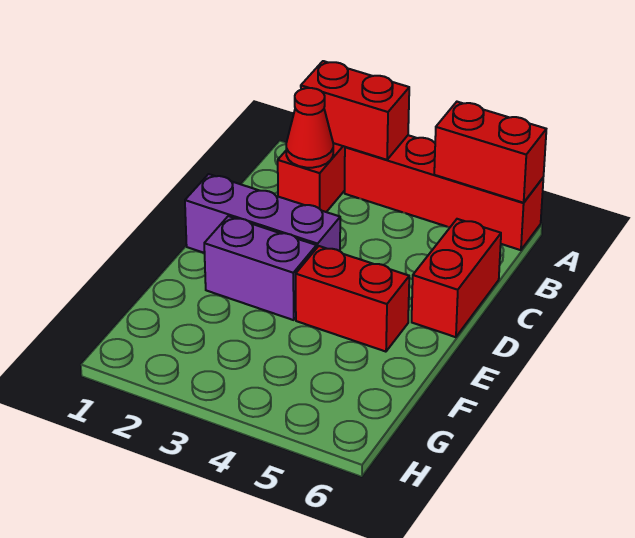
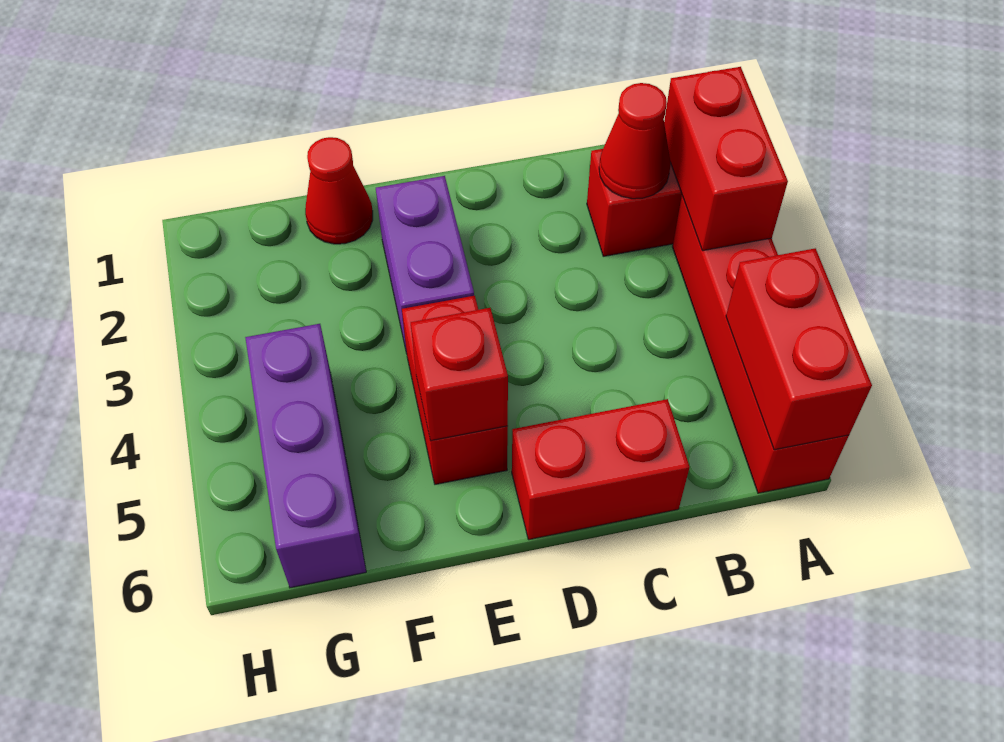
purple brick D1:D3 level 1 -> purple brick G4:G6 level 1
none -> red brick E5 level 2
none -> red cone F1 level 1

